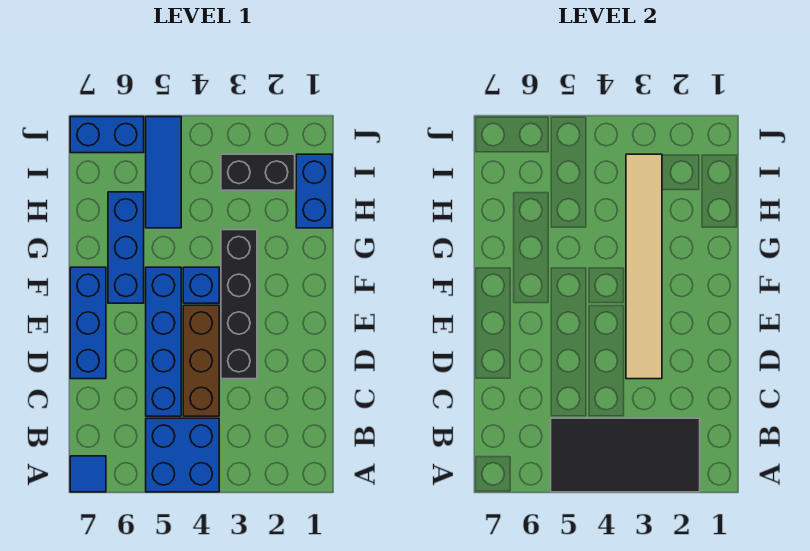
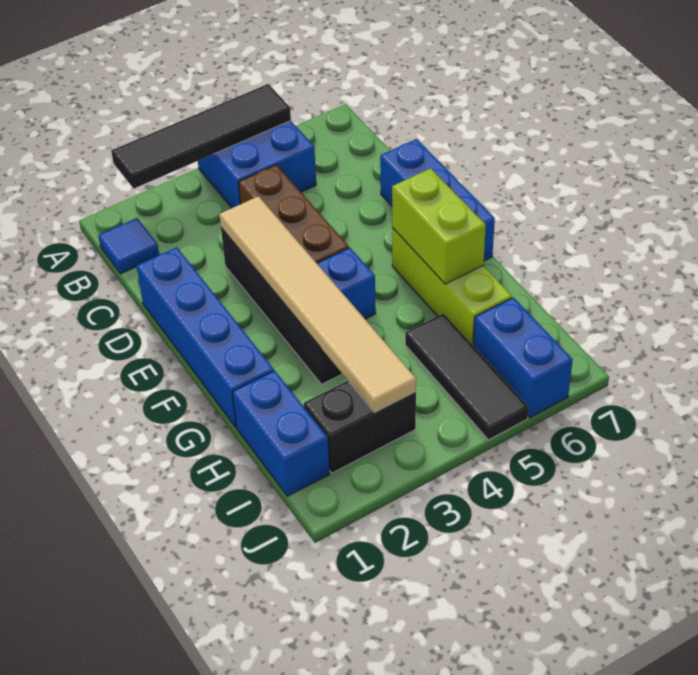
black tile A2:B5 level 2 -> black tile A2:A5 level 2
blue tile A7 level 1 -> blue tile B1 level 1
blue brick C5:F5 level 1 -> blue brick D1:G1 level 1
blue brick F6:H6 level 1 -> lime brick F6:H6 level 1
none -> lime brick F6:G6 level 2
blue tile H5:J5 level 1 -> black tile H5:J5 level 1
blue brick J6:J7 level 1 -> blue brick I6:J6 level 1

